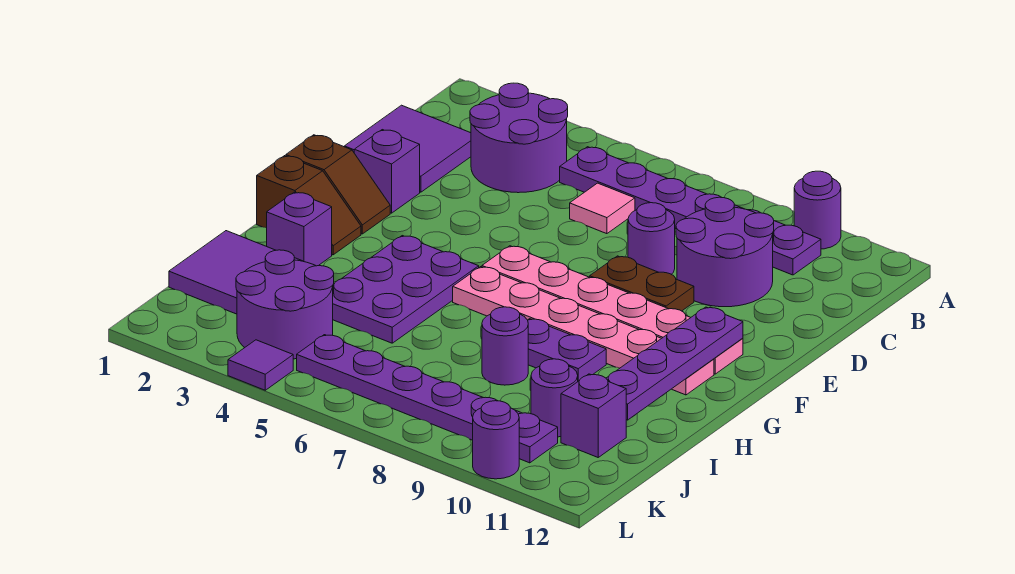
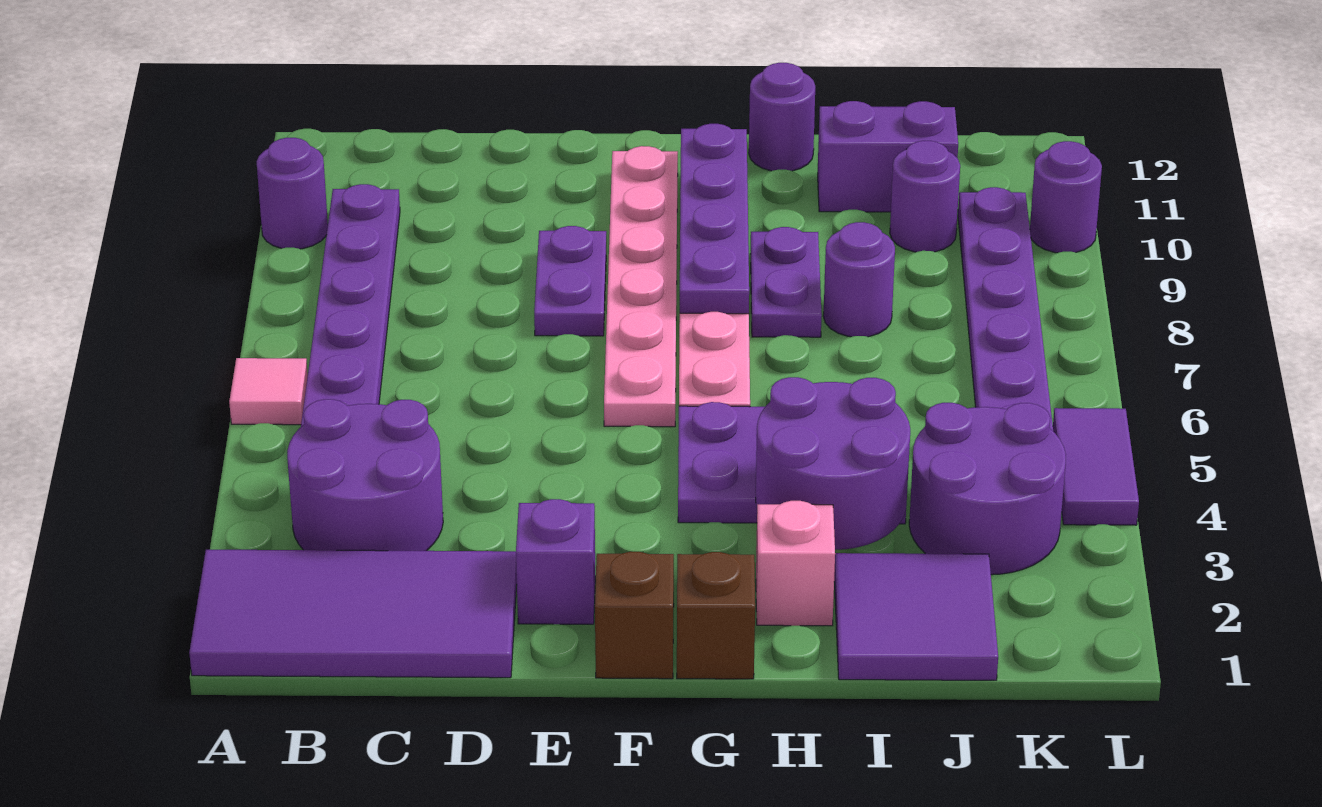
purple tile C1:D2 level 1 -> purple tile A1:D2 level 1
pink tile C6 level 1 -> pink tile A6 level 1
purple round brick C9:D10 level 1 -> purple round brick H3:I4 level 2
purple round brick D8 level 1 -> purple round brick H12 level 1
brown plate E8:E9 level 1 -> purple plate E8:E9 level 1
purple plate F11:I11 level 2 -> purple plate G8:G11 level 2
purple brick H2 level 1 -> pink brick H2 level 1
purple brick J11 level 1 -> purple brick I11:J11 level 1
purple tile L4 level 1 -> purple tile L4:L5 level 1

